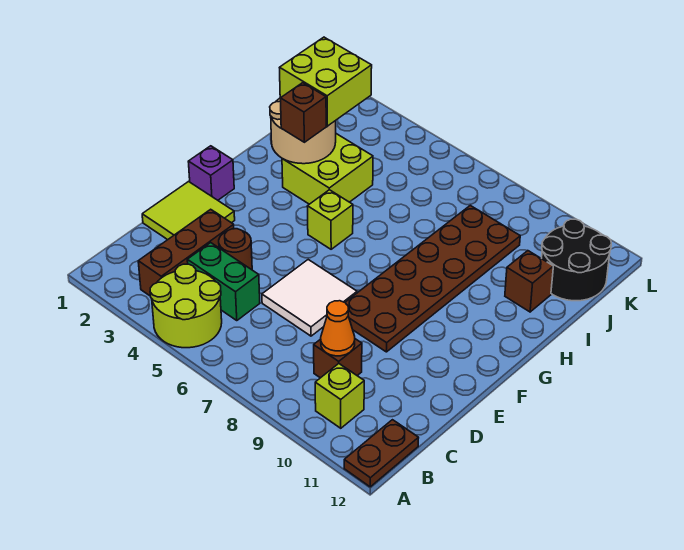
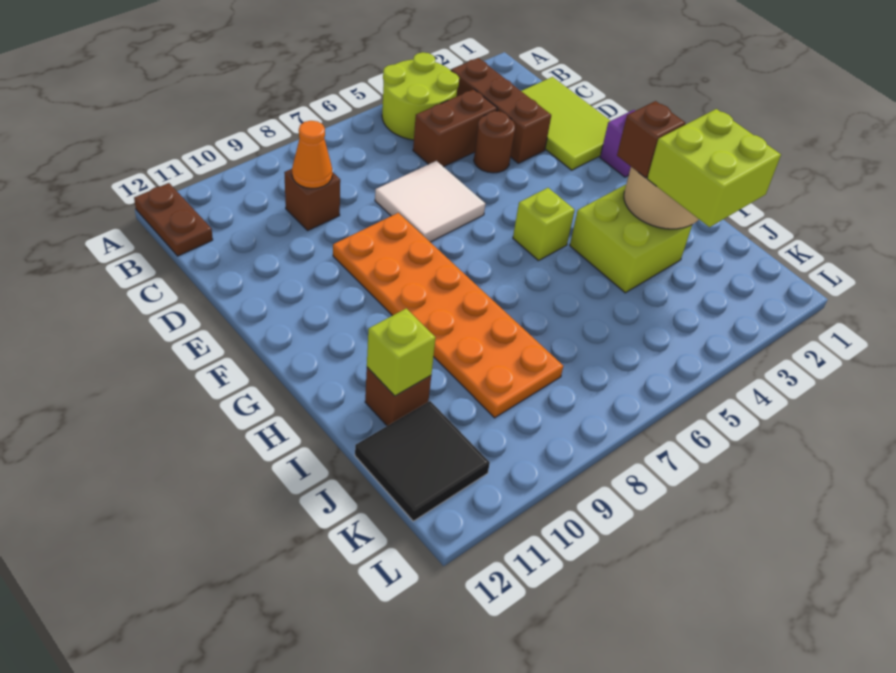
lime brick B10 level 1 -> lime brick I11 level 2
green brick C4:C5 level 1 -> brown brick C4:C5 level 1
lime tile D1:E2 level 1 -> lime tile C1:E2 level 1
brown plate E8:J9 level 1 -> orange plate E8:J9 level 1
black round brick J11:K12 level 1 -> black tile J11:K12 level 1

